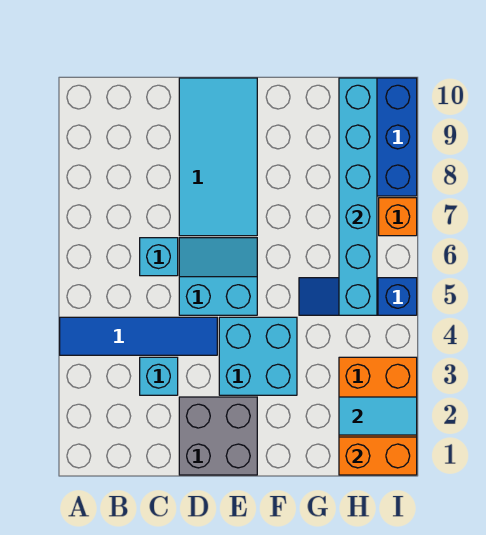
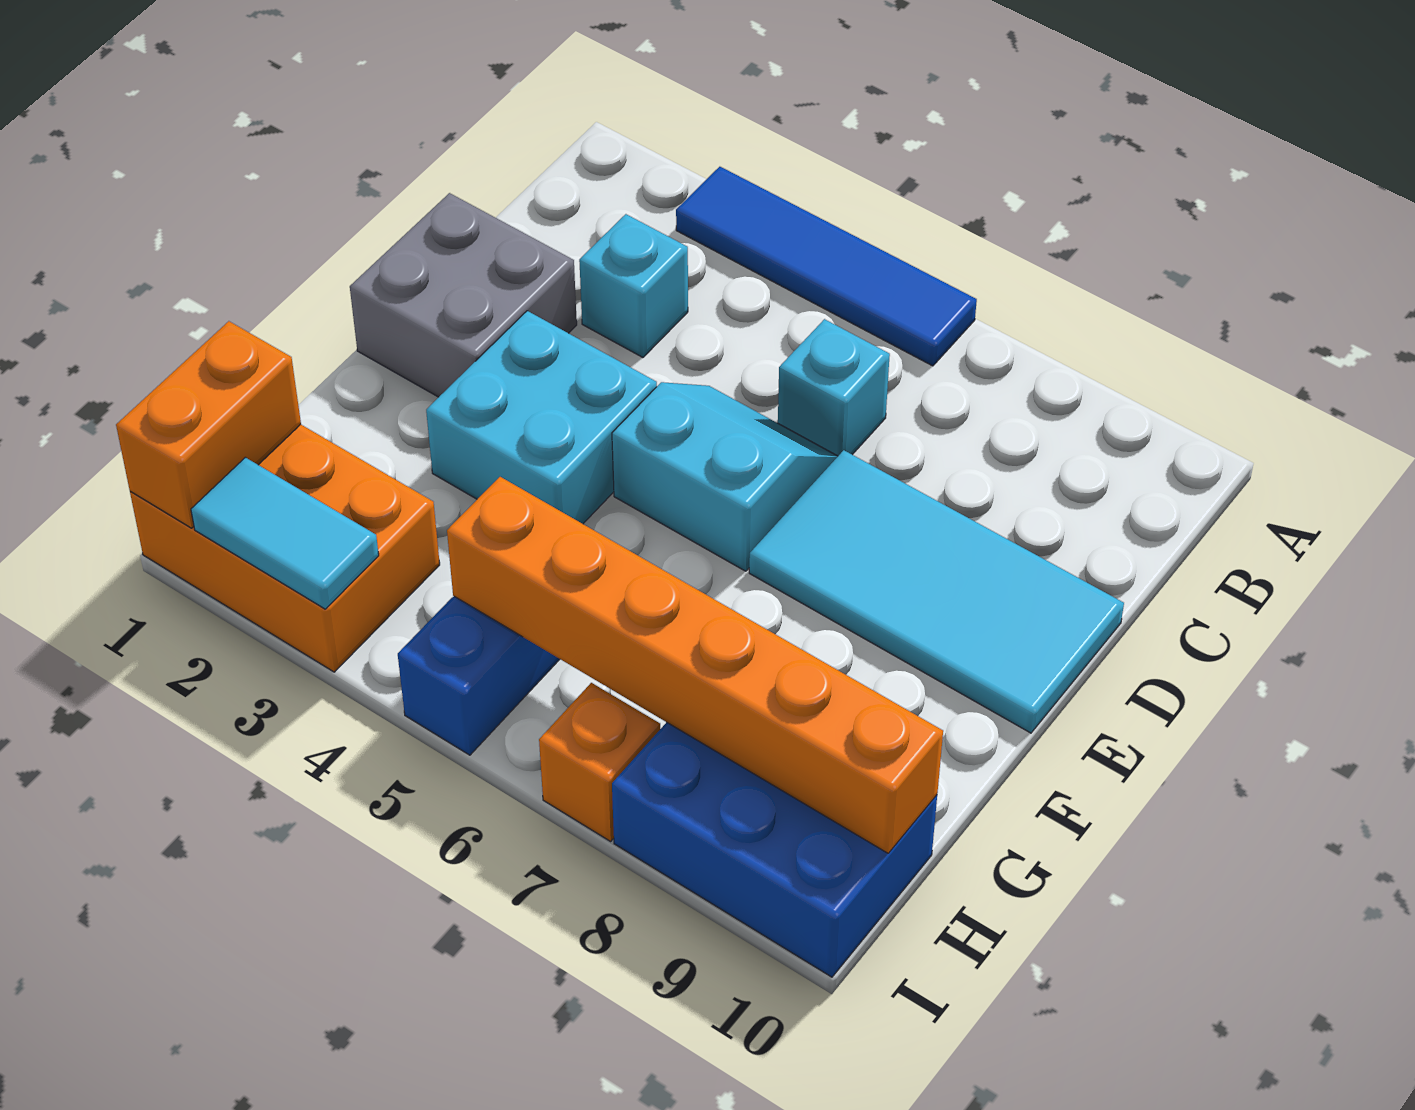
blue tile A4:D4 level 1 -> blue tile A3:A6 level 1
cyan slope D5:E6 level 1 top 5 -> cyan slope D5:E6 level 1 top E
cyan tile H2:I2 level 2 -> cyan tile I2:I3 level 2
cyan brick H5:H10 level 2 -> orange brick H5:H10 level 2

